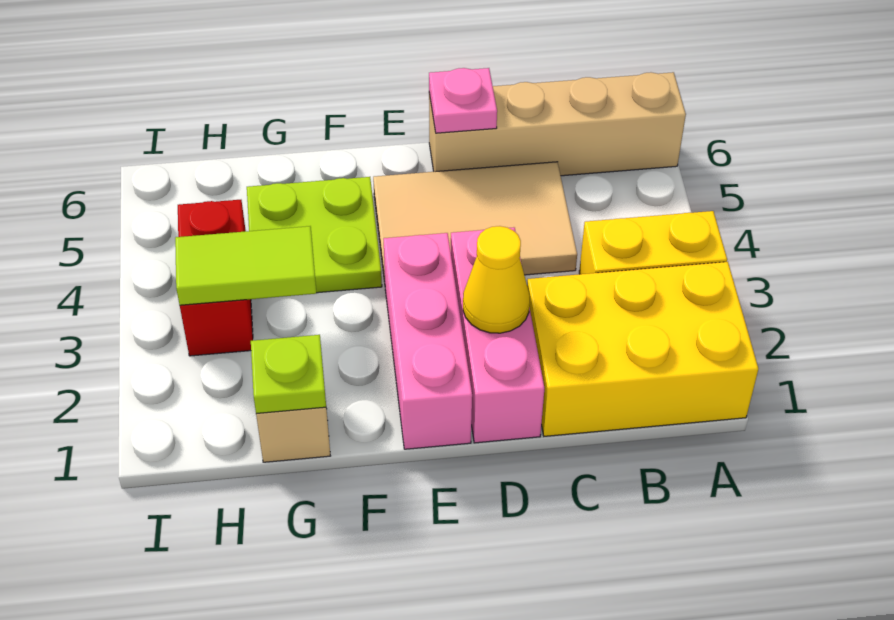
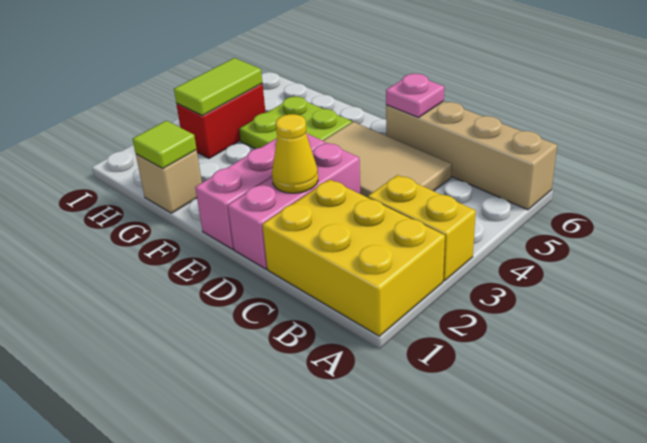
lime plate G1 level 2 -> lime tile G1 level 2
lime tile G3:H3 level 2 -> lime tile H3:H4 level 2

